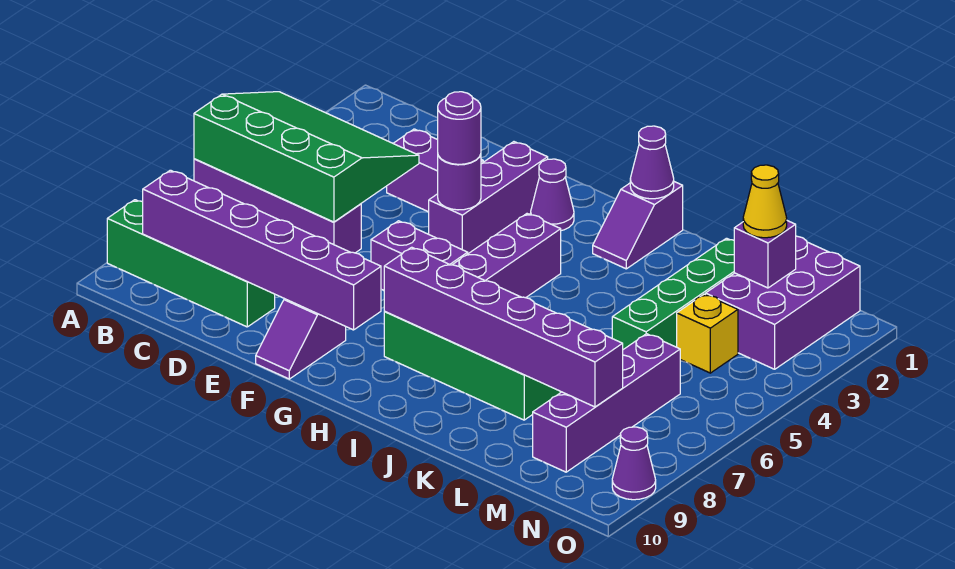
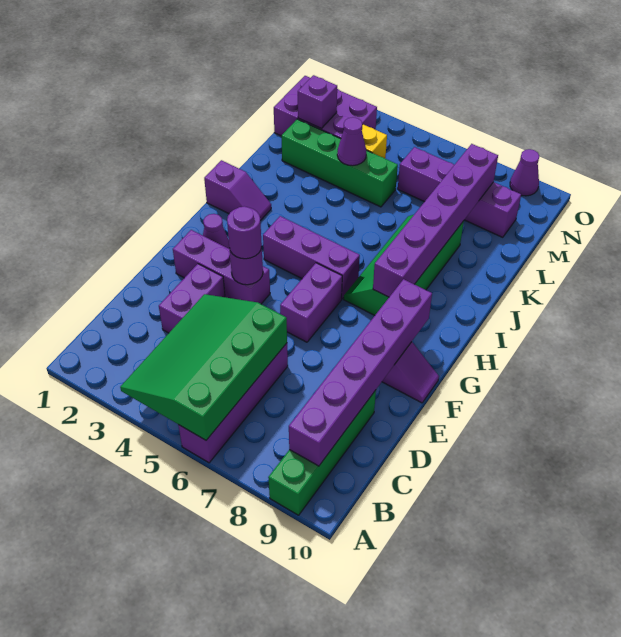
purple cone I1 level 2 -> purple cone L4 level 2
yellow cone M2 level 3 -> none

